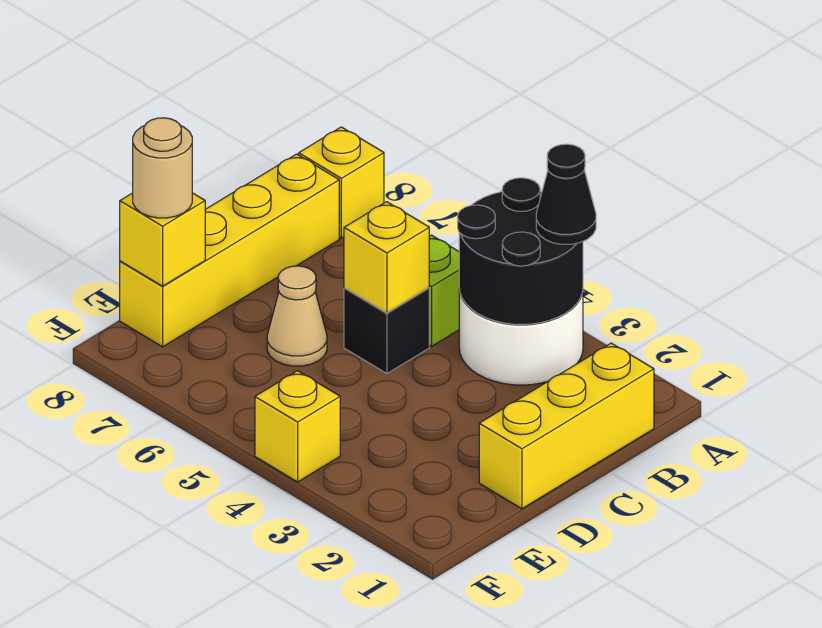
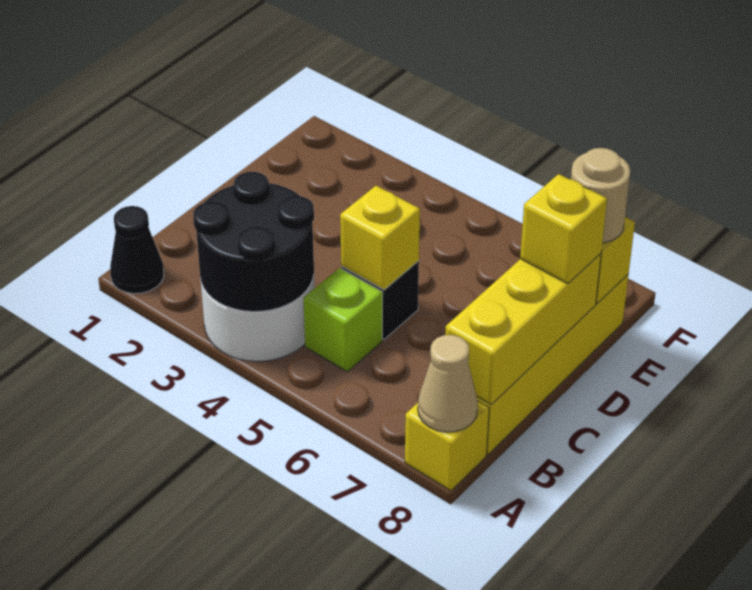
black cone A3 level 3 -> black cone A1 level 1
yellow brick B1:D1 level 1 -> yellow brick B8:D8 level 2
tan cone D6 level 1 -> tan cone A8 level 2
yellow brick F4 level 1 -> yellow brick D8 level 3

